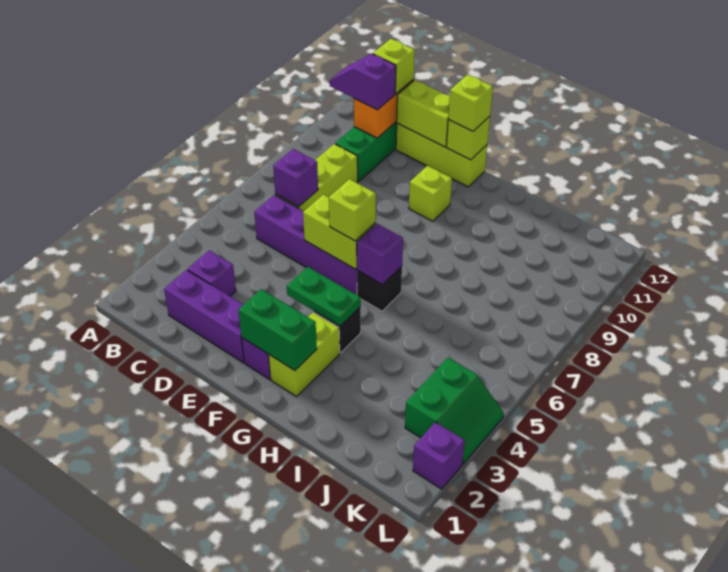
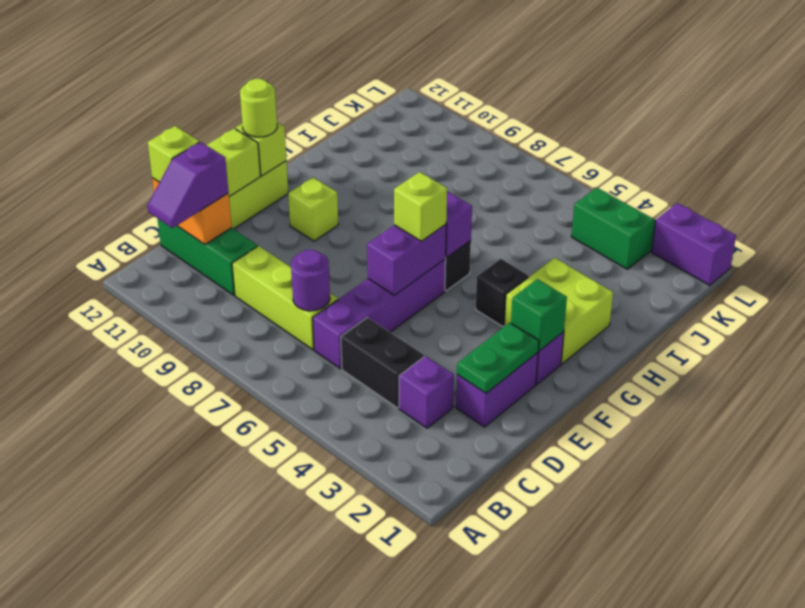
purple brick C2:E2 level 1 -> purple brick D2:E2 level 1
none -> black brick C4:C5 level 1
purple brick C7 level 2 -> purple round brick C7 level 2
lime brick E6:F6 level 2 -> purple brick E6:F6 level 2
green brick F2:G2 level 2 -> green brick F2 level 2
green plate F4:G4 level 2 -> green plate D2:E2 level 2
lime brick F12 level 3 -> lime round brick F12 level 3
lime brick G2:G3 level 1 -> lime brick G2:H3 level 1
purple brick L2 level 1 -> purple brick L1:L2 level 1

